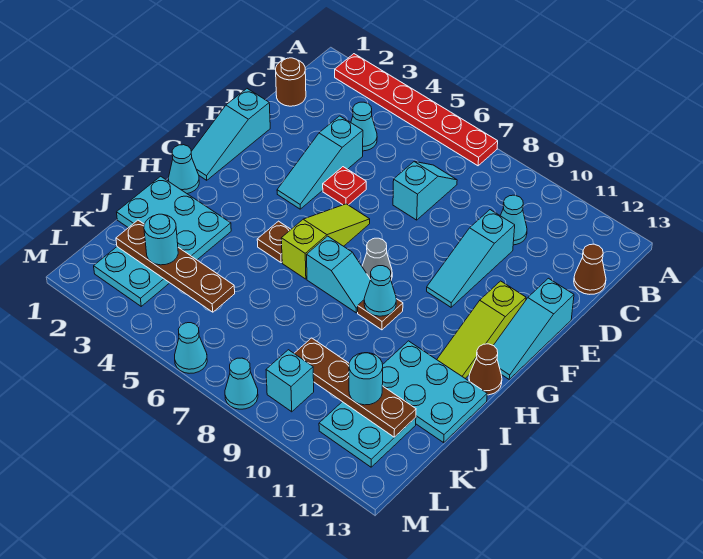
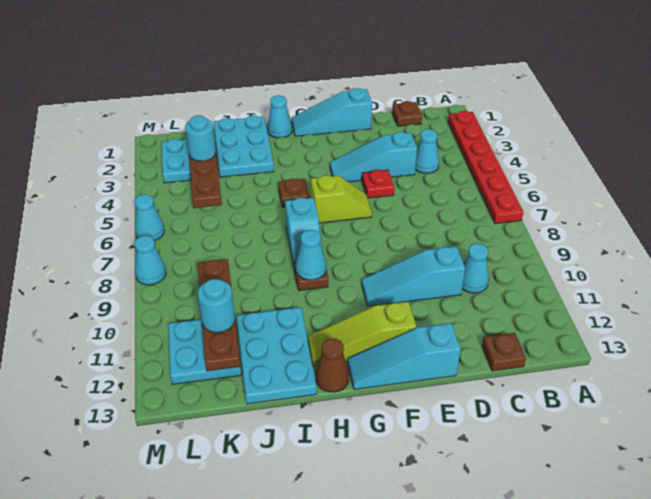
brown round brick C1 level 1 -> brown plate C1 level 1
cyan slope C7:D7 level 1 top D -> none
brown cone C13 level 1 -> brown plate C13 level 1
lime slope F6:H6 level 1 top H -> lime slope F6:G6 level 1 top G
grey cone G8 level 1 -> none
cyan brick L9 level 1 -> none

